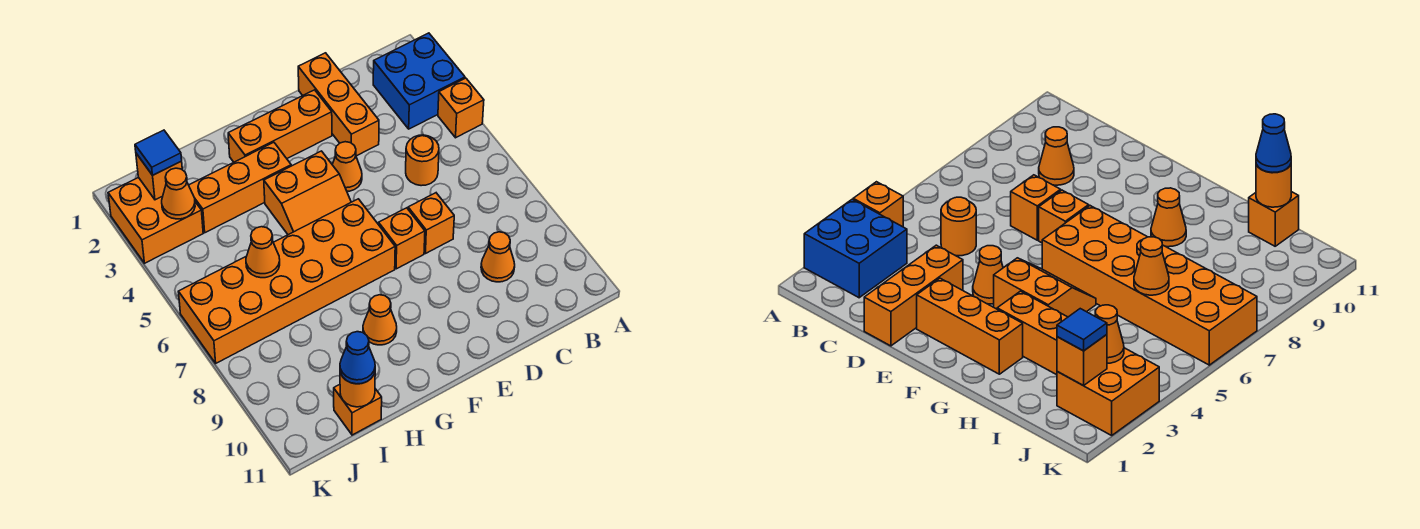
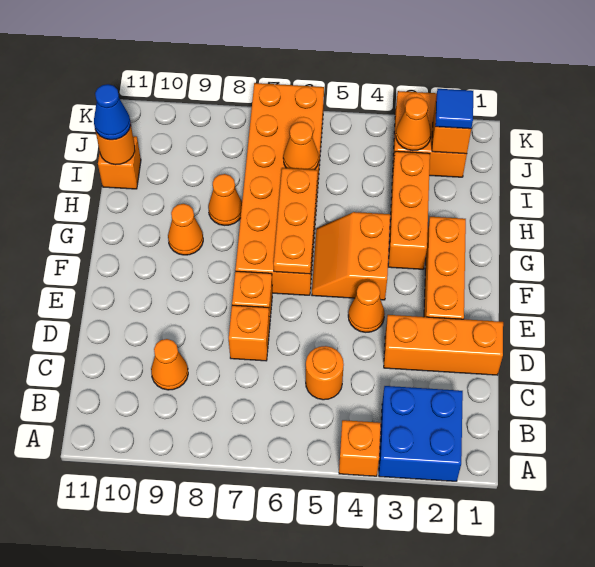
none -> orange plate F6:H6 level 2
none -> orange cone H8 level 1

